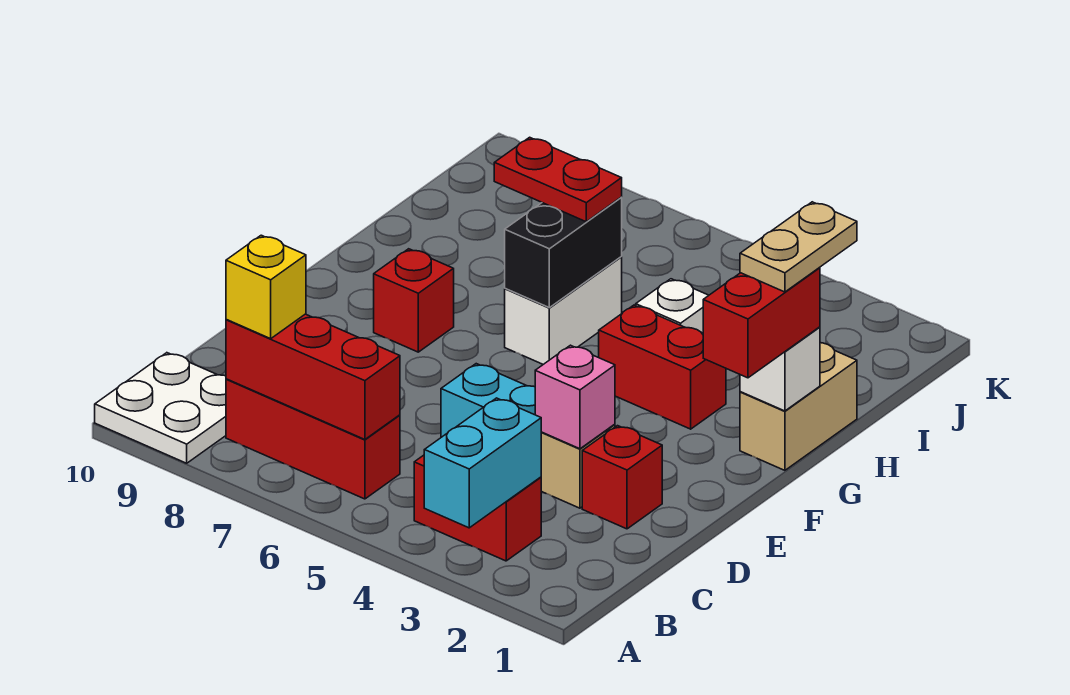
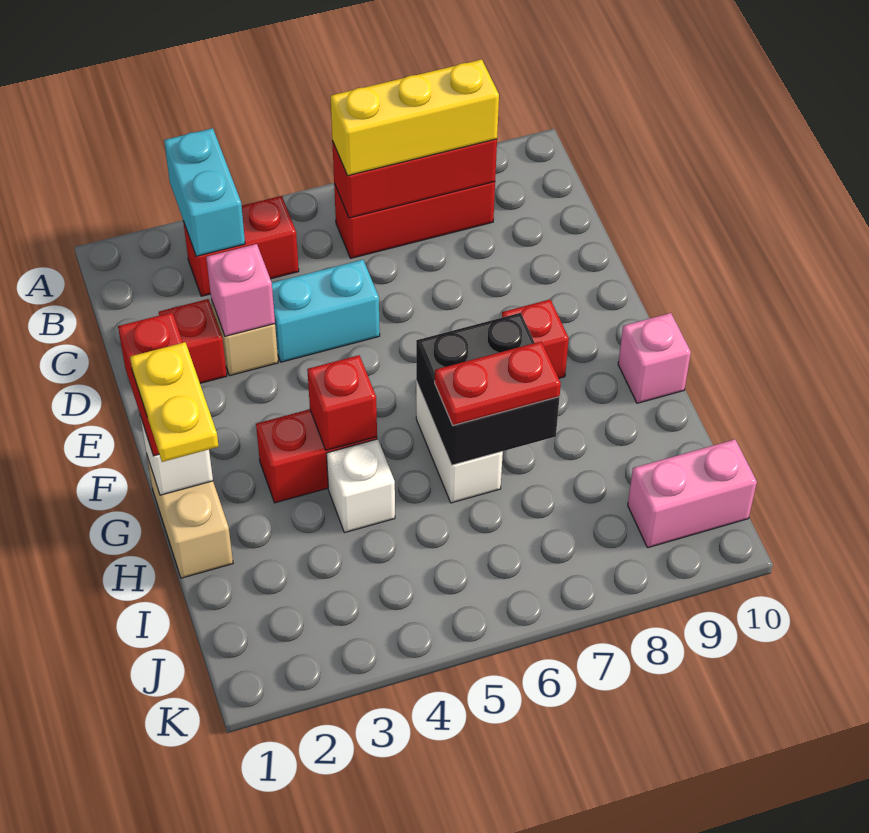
white plate A9:B10 level 1 -> none
yellow brick B8 level 3 -> yellow brick B6:B8 level 3
tan plate G1:H1 level 4 -> yellow plate G1:H1 level 4
none -> red brick G4 level 2
black brick G6:H6 level 2 -> black brick G6:H7 level 2
none -> pink brick G10 level 1
none -> pink brick J9:J10 level 1

